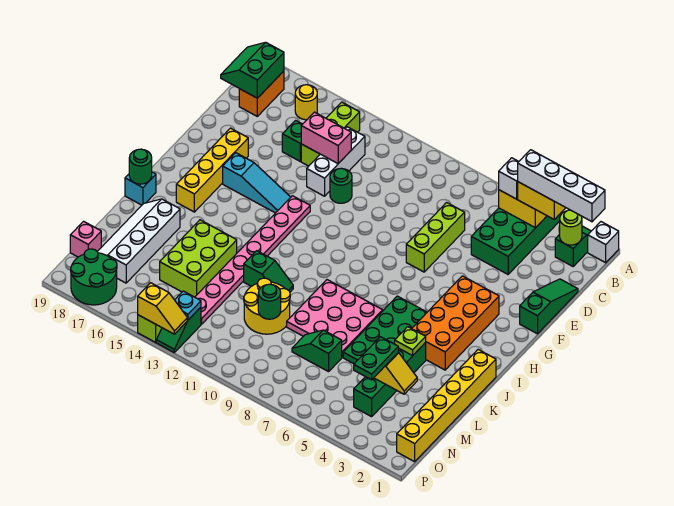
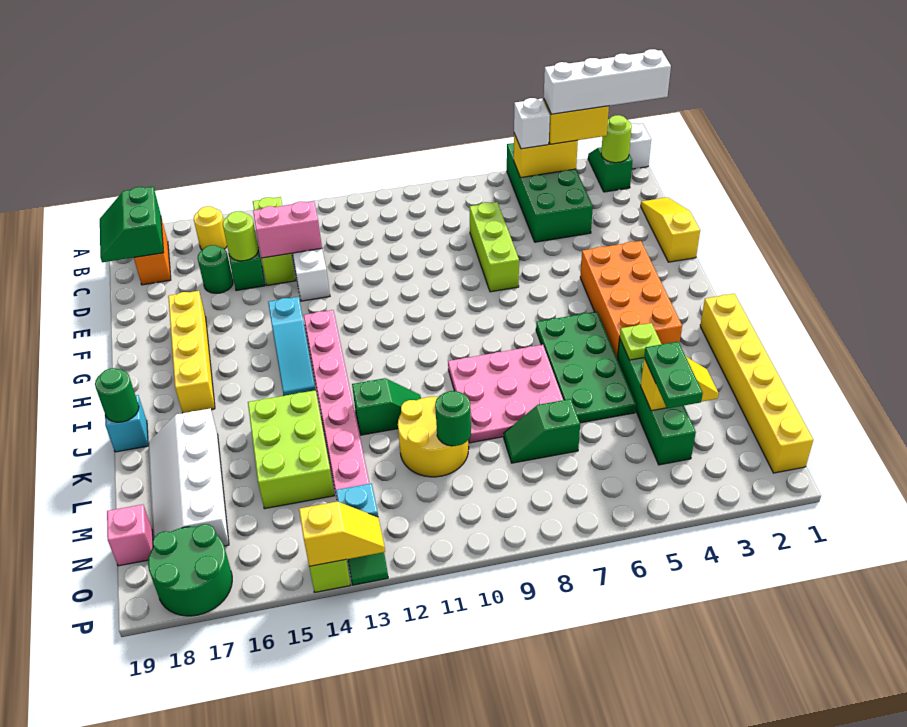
green slope D1:F1 level 1 top F -> yellow slope D1:F1 level 1 top F
none -> lime round brick D15 level 2
green round brick E12 level 1 -> green round brick D16 level 1
cyan slope G14:G16 level 1 top 16 -> cyan slope G14:I14 level 1 top G

